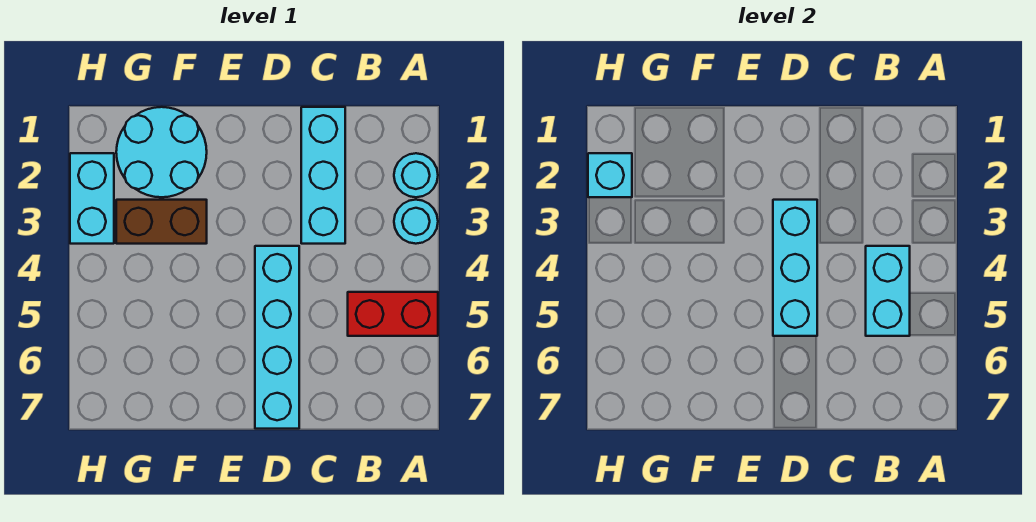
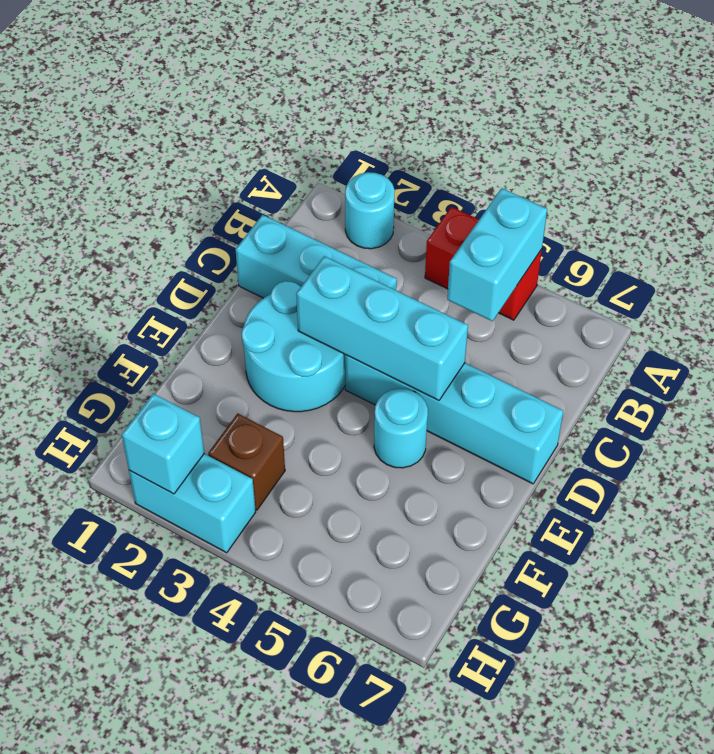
cyan round brick A3 level 1 -> cyan round brick E5 level 1
red brick A5:B5 level 1 -> red brick A4:A5 level 1
cyan brick B4:B5 level 2 -> cyan brick A5:B5 level 2
cyan round brick F1:G2 level 1 -> cyan round brick D2:E3 level 1
brown brick F3:G3 level 1 -> brown brick G3 level 1

